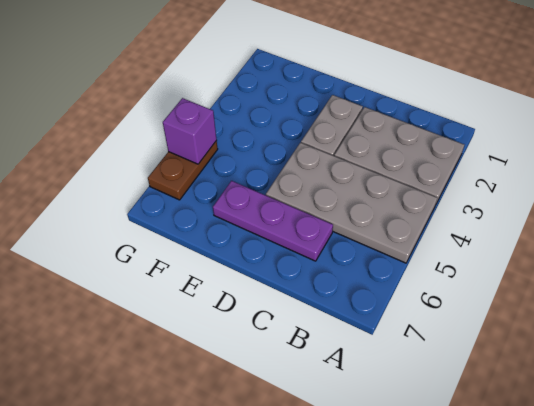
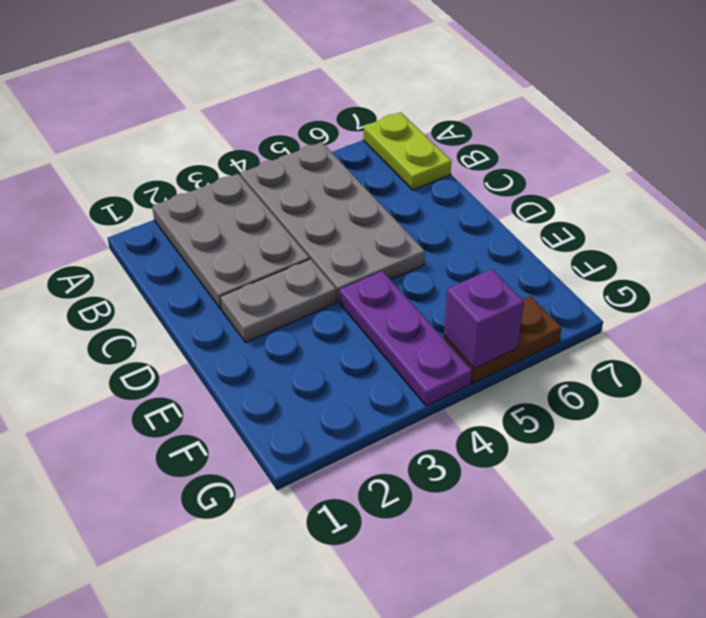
none -> lime plate A7:B7 level 1
purple plate C6:E6 level 1 -> purple plate E4:G4 level 1

